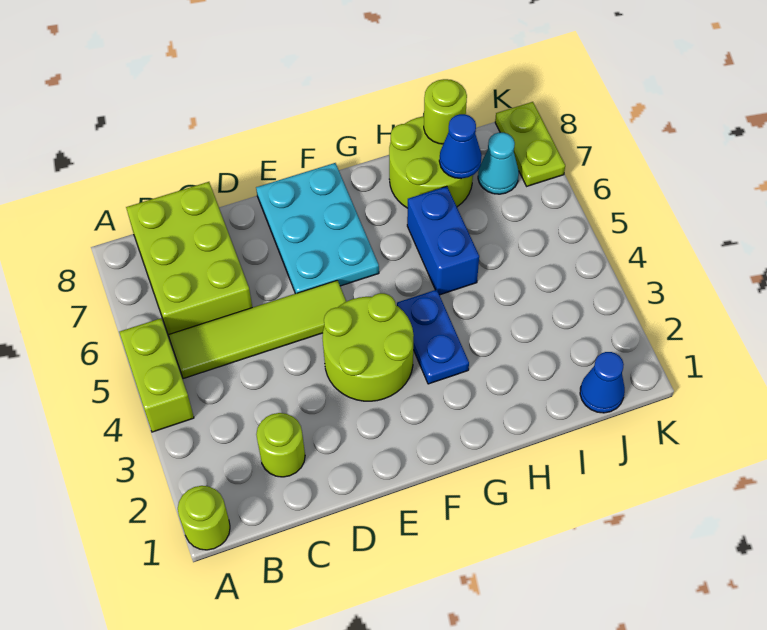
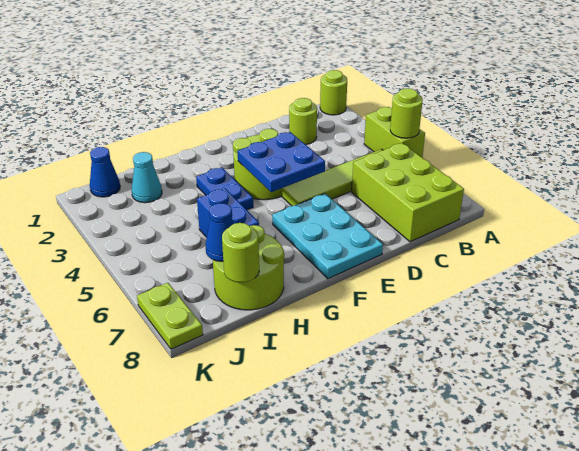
none -> lime round brick A5 level 2
none -> blue plate E4:F5 level 2
cyan cone J7 level 1 -> cyan cone I2 level 1

